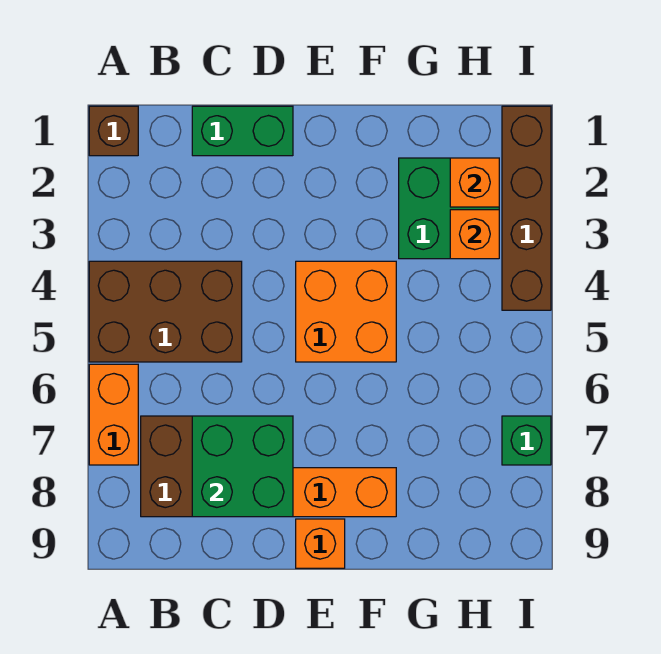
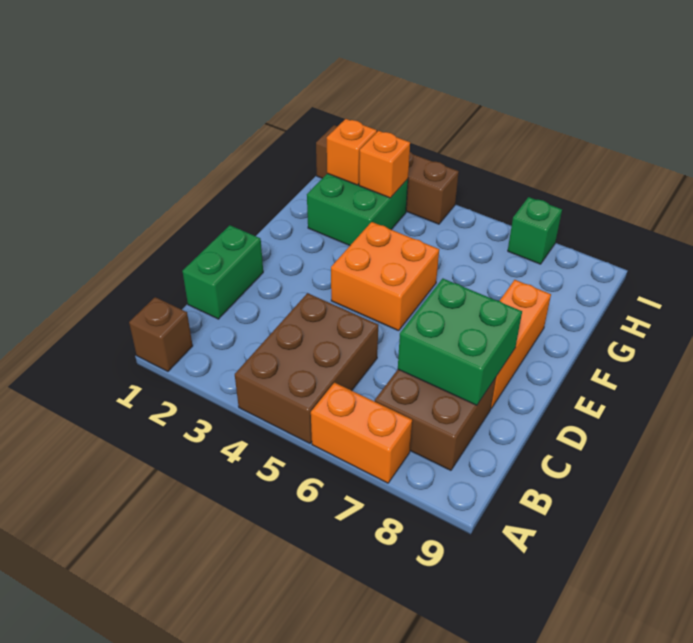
orange brick E9 level 1 -> none

